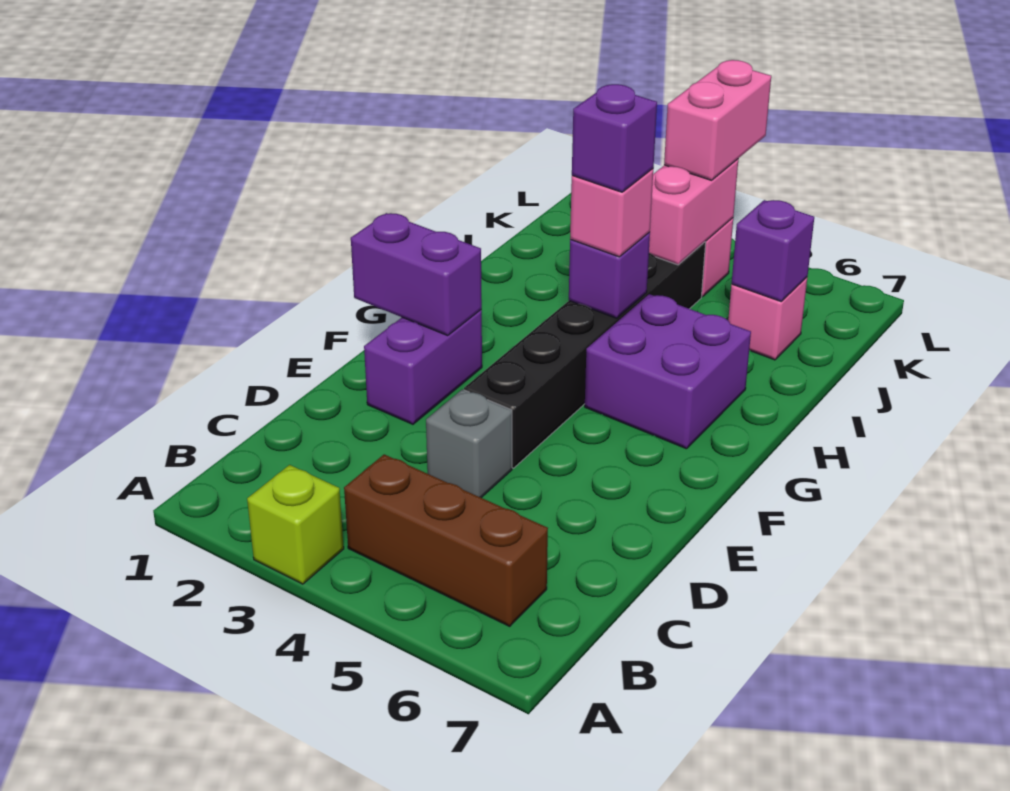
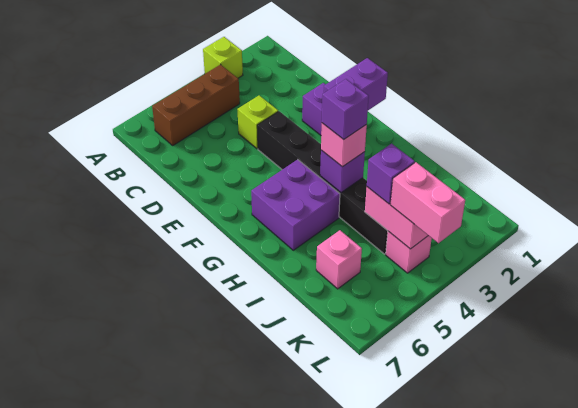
grey brick D4 level 1 -> lime brick D4 level 1
purple brick J6 level 2 -> purple brick J4 level 3

